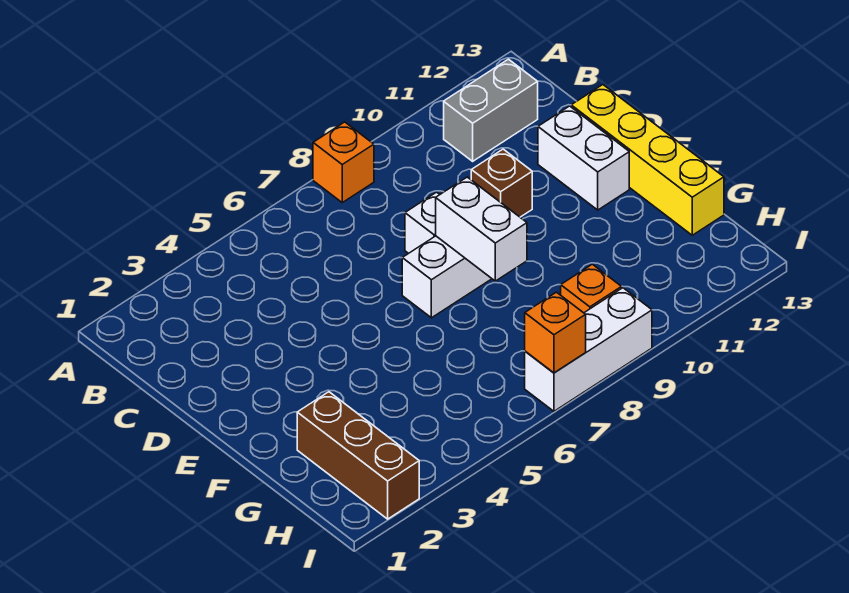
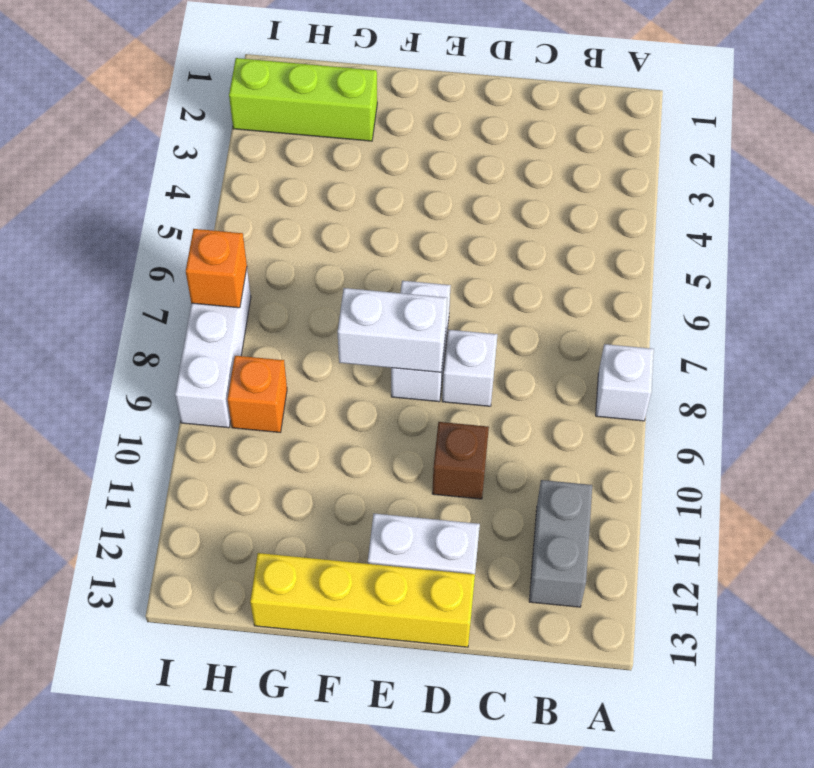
orange brick A8 level 1 -> white brick A8 level 1
brown brick G2:I2 level 1 -> lime brick G2:I2 level 1

